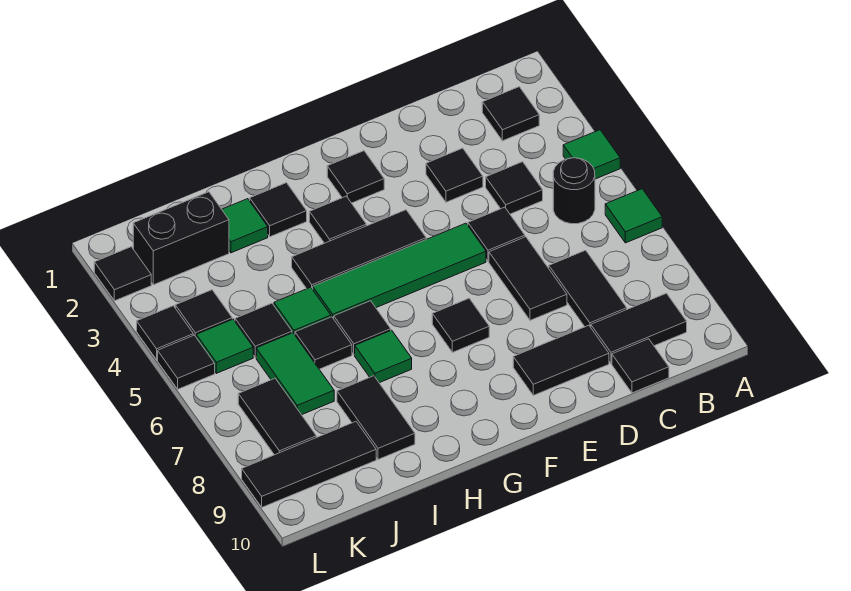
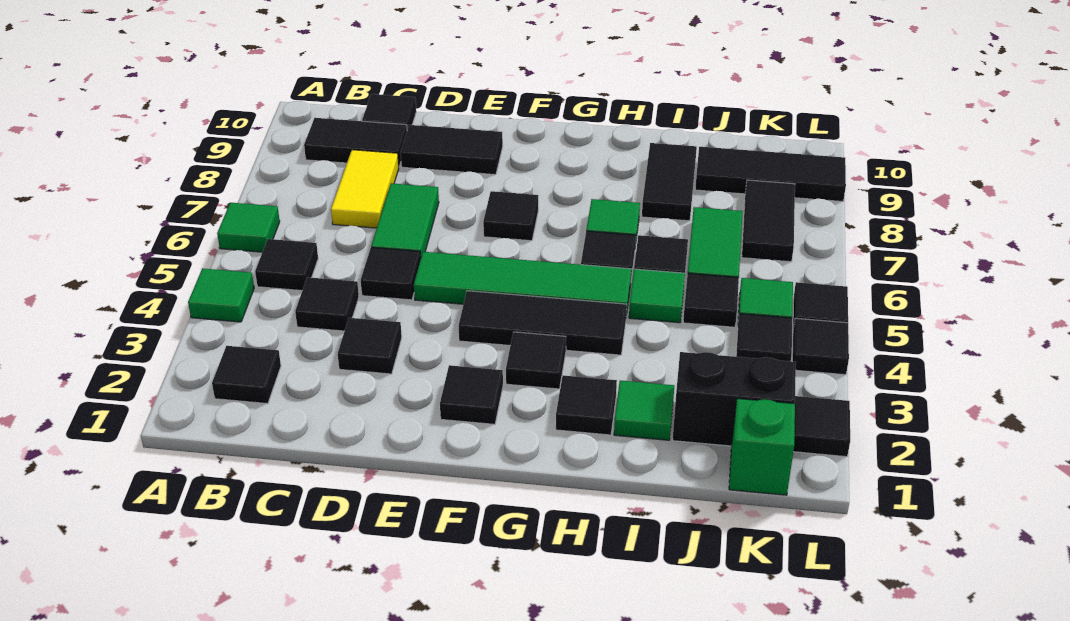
black round brick B5 level 1 -> black tile B5 level 1
black tile C7:C8 level 1 -> yellow tile C7:C8 level 1
black tile D6:D7 level 1 -> green tile D6:D7 level 1
none -> green brick K1 level 1

